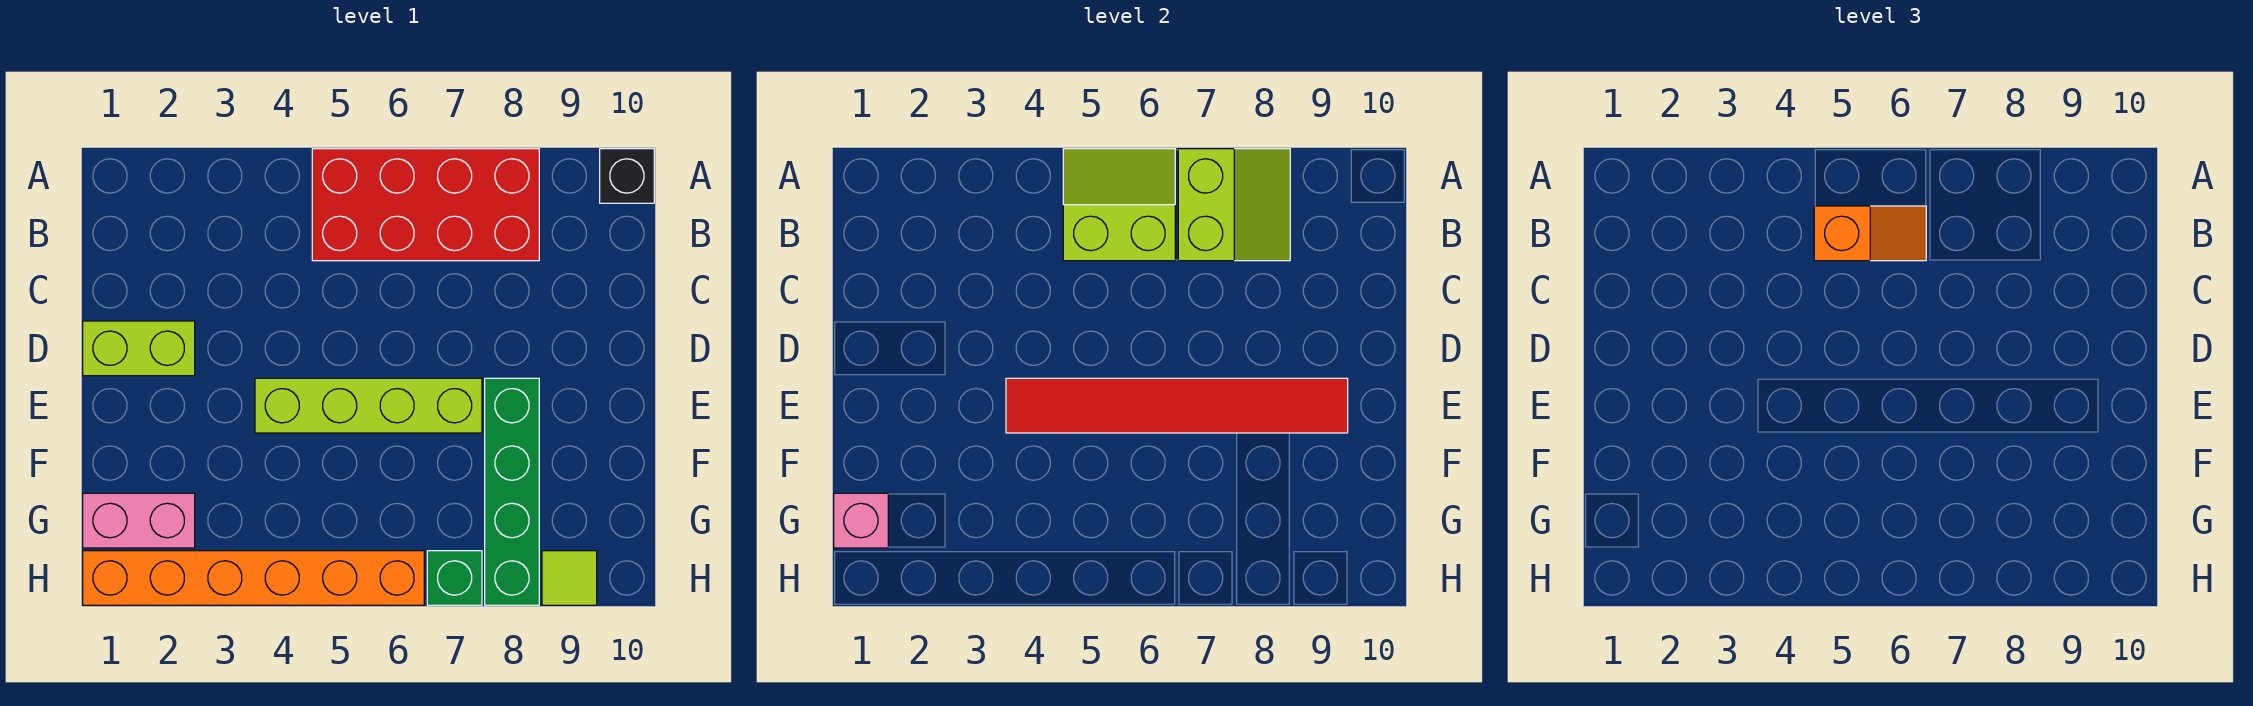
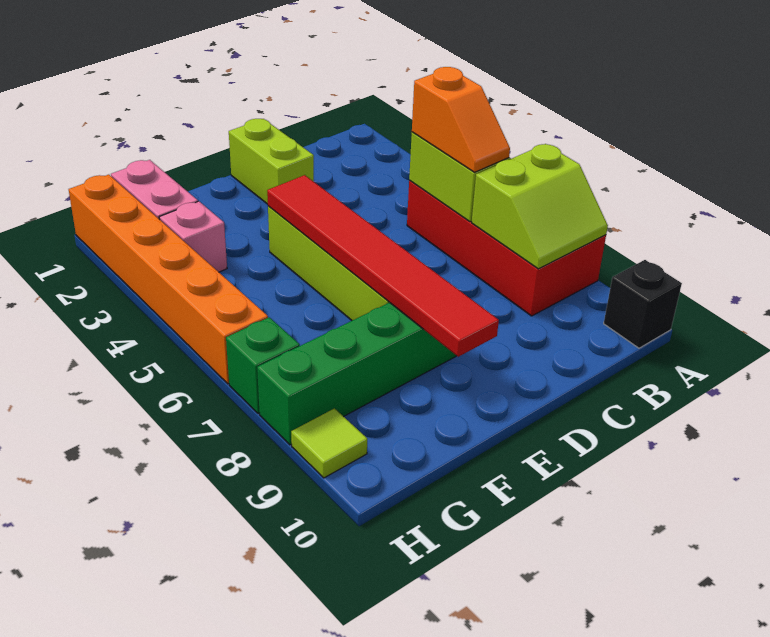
pink brick G1 level 2 -> pink brick G3 level 1

